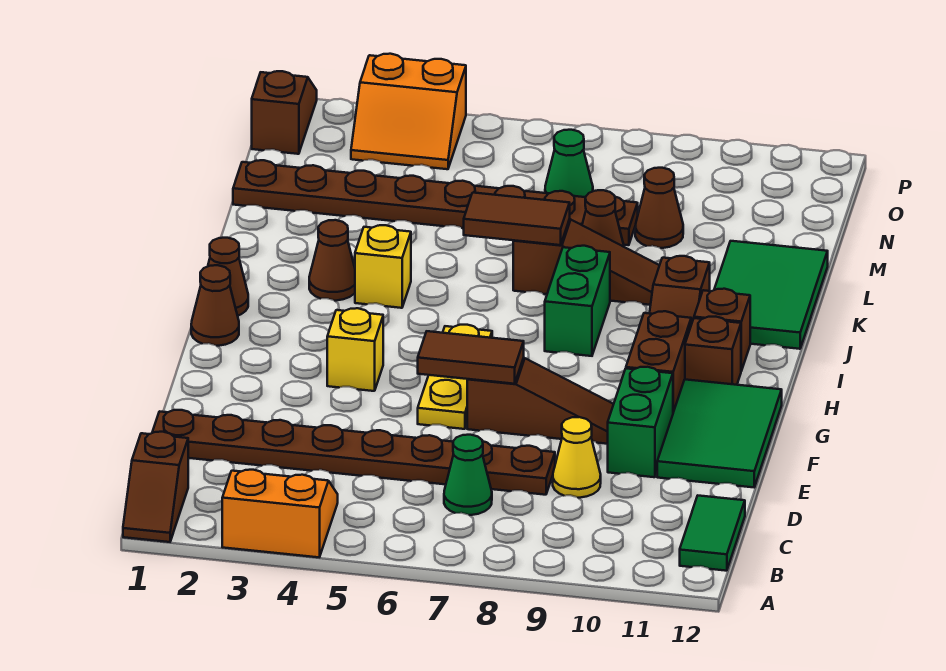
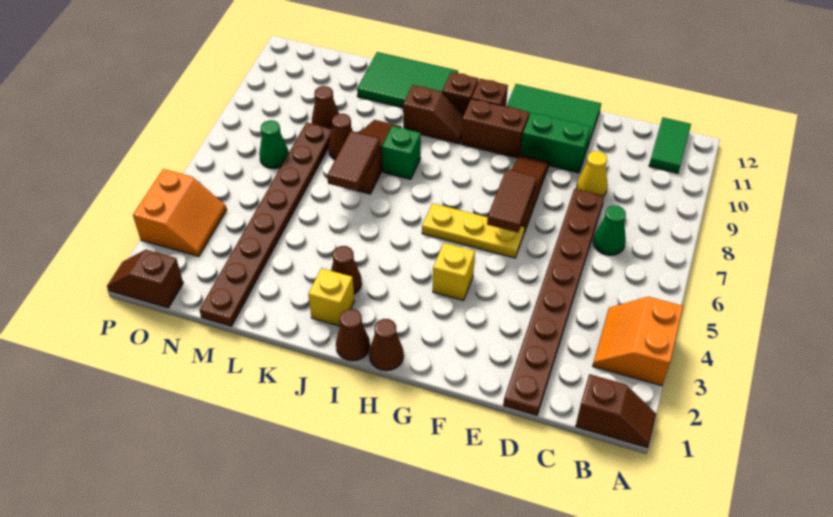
green tile B12:C12 level 1 -> green tile B11:B12 level 1
green brick I8:J8 level 1 -> green brick J8 level 1
yellow brick J4 level 1 -> yellow brick J2 level 1

